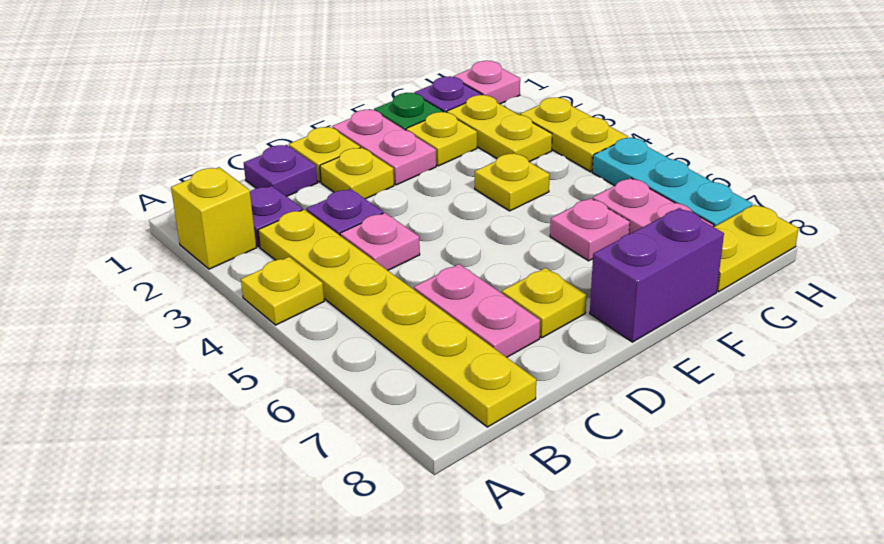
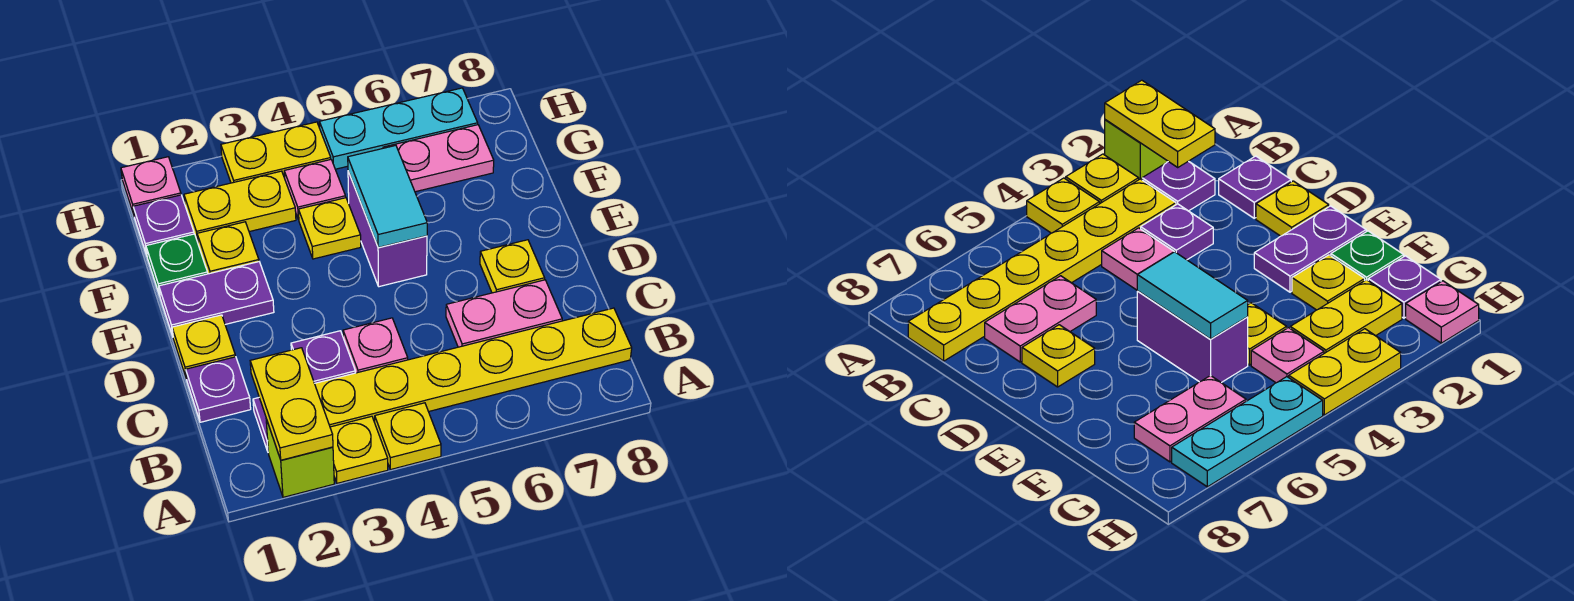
yellow brick A2 level 1 -> lime brick A2 level 1
yellow plate D2 level 1 -> yellow plate A3 level 1
pink plate E1:E2 level 1 -> purple plate E1:E2 level 1
none -> cyan tile E5:F5 level 2
purple brick E8:F8 level 1 -> purple brick E5:F5 level 1
pink plate F6 level 1 -> pink plate G4 level 1
yellow plate G8:H8 level 1 -> yellow plate A2:B2 level 2

